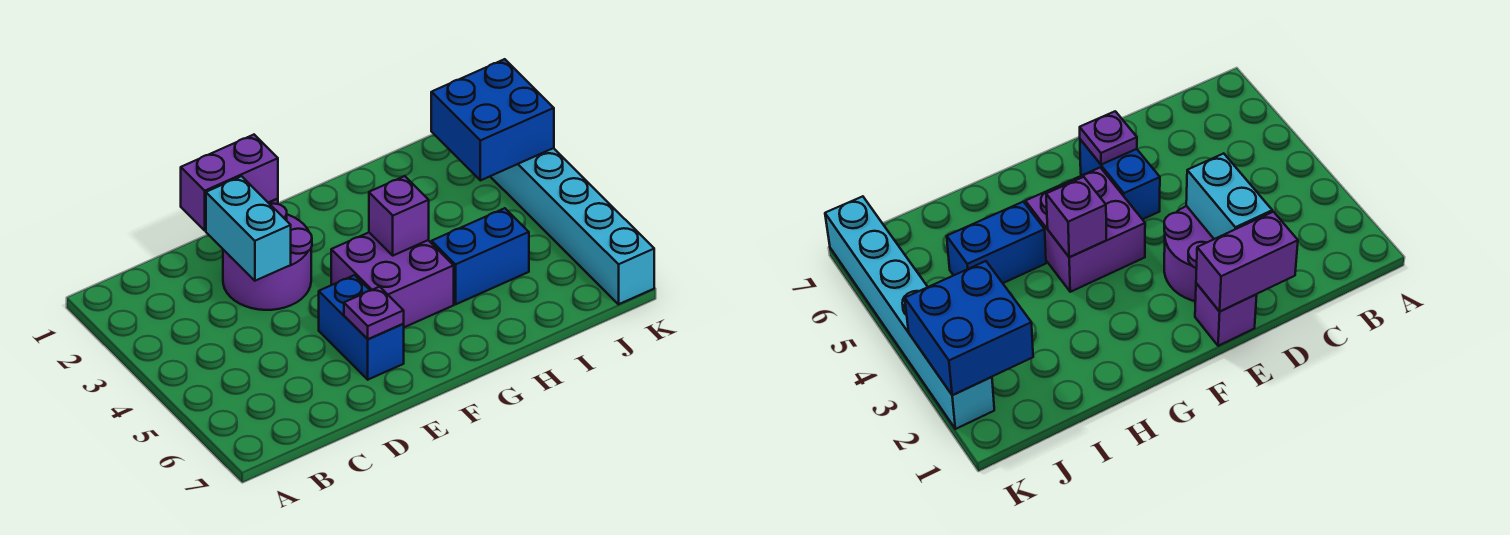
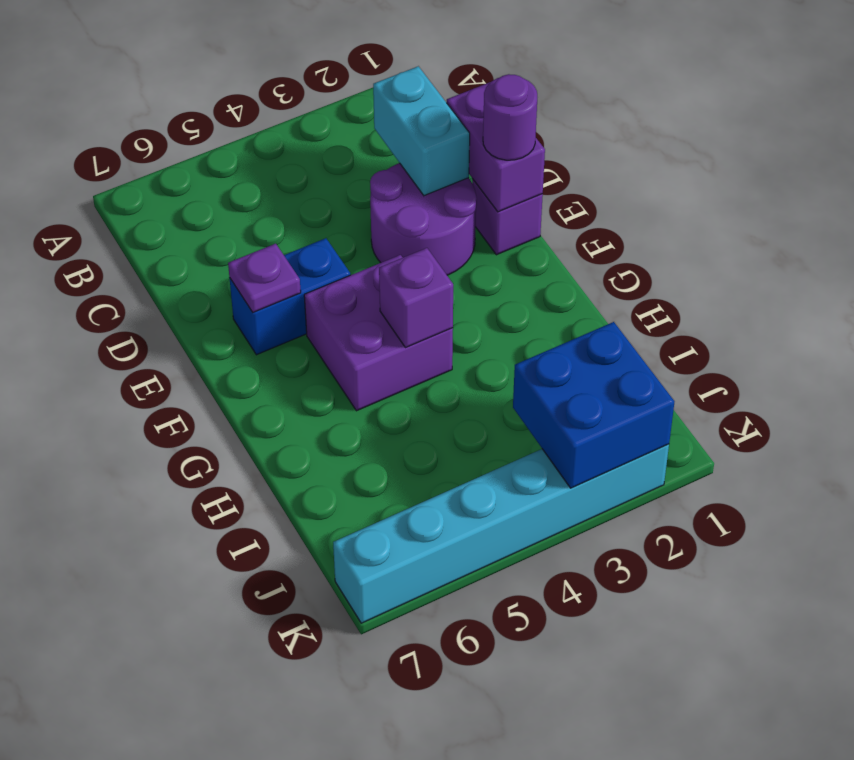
cyan brick D2:D3 level 2 -> cyan brick C2:D2 level 2
none -> purple round brick E1 level 3
blue brick H5:I5 level 1 -> none

